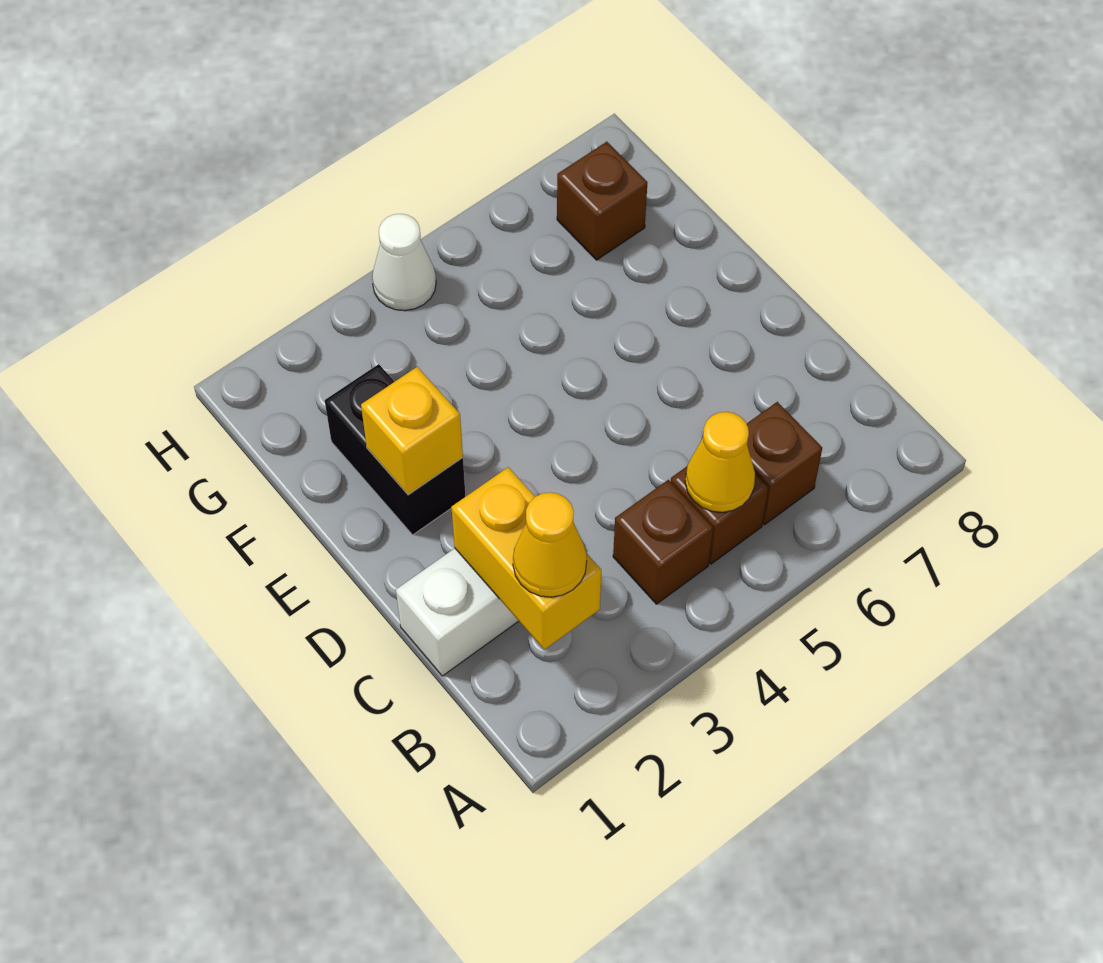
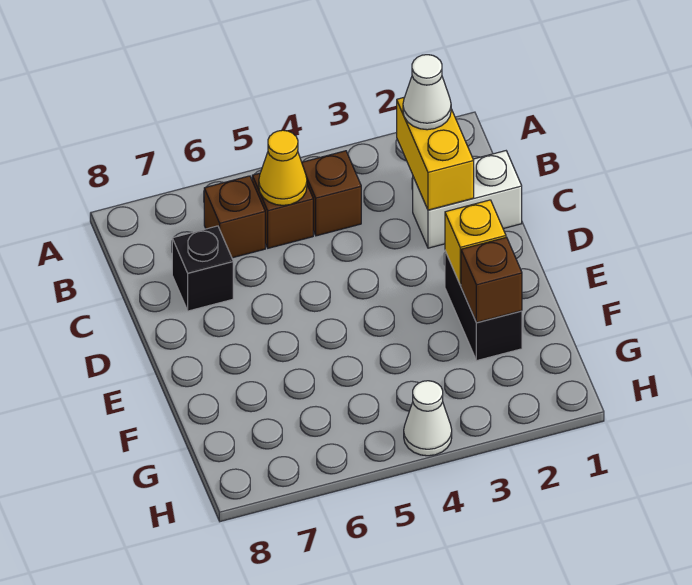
yellow cone B2 level 3 -> white cone B2 level 3
none -> black brick C7 level 1
brown brick G7 level 1 -> brown brick F2 level 2

